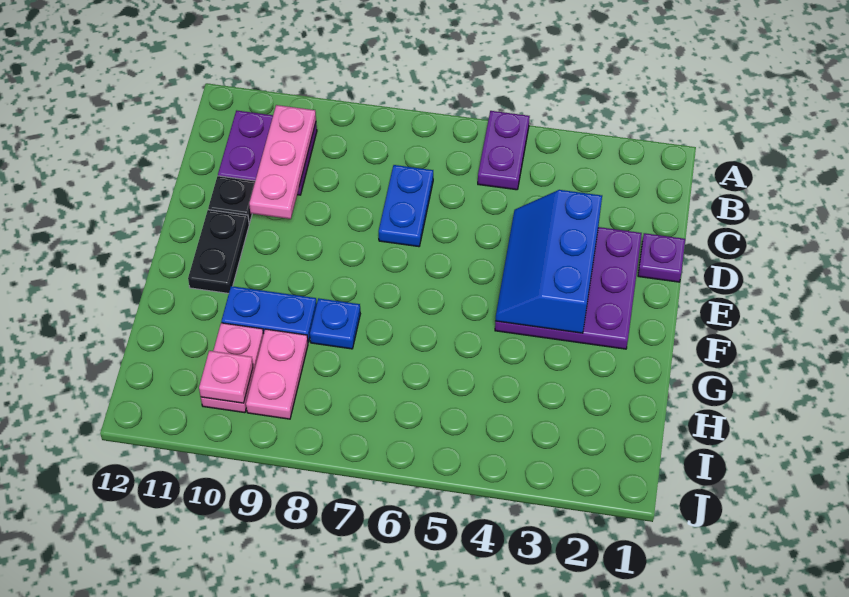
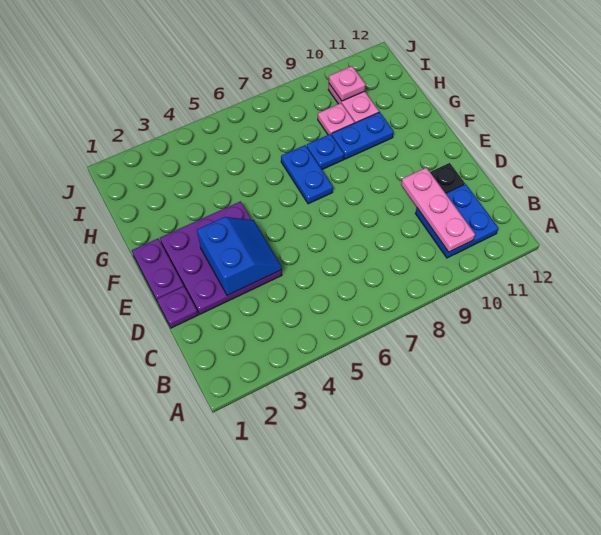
purple plate A5:B5 level 1 -> purple plate E1:F1 level 1
purple plate B10:C11 level 1 -> blue plate B10:C11 level 1
blue plate C7:D7 level 1 -> blue plate F7:G7 level 1
blue slope D3:F4 level 2 top 3 -> blue slope D3:E4 level 2 top 3
black plate E11:F11 level 1 -> none
pink plate H9:I9 level 1 -> pink plate H9 level 1

